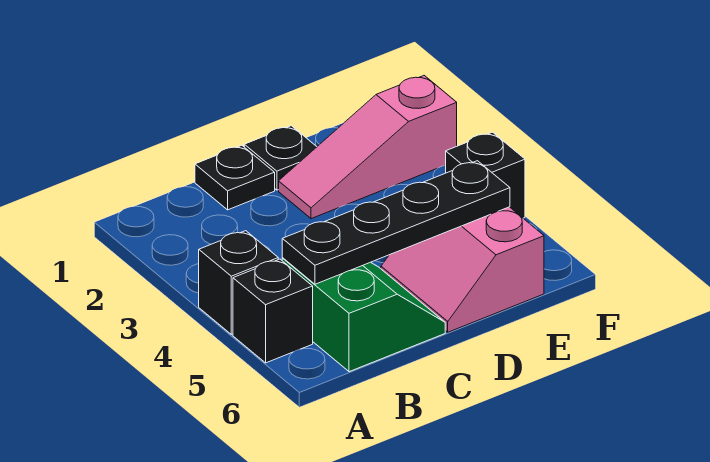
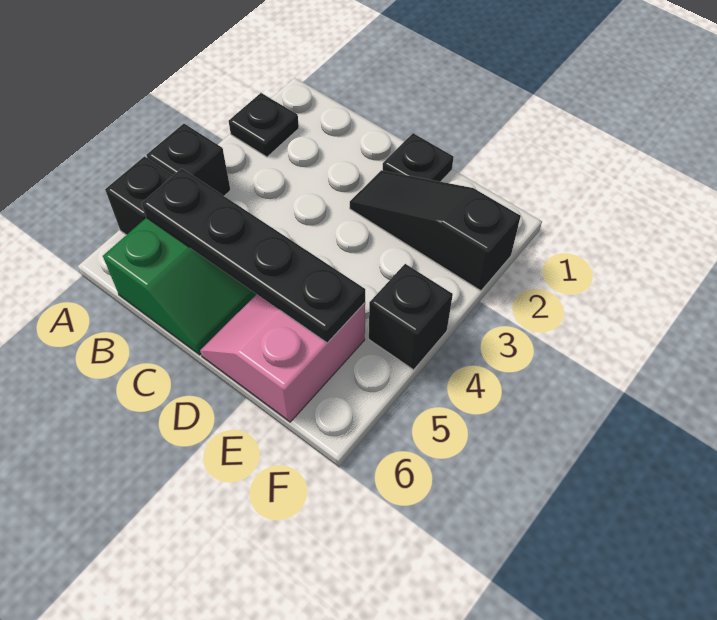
black plate C1 level 1 -> black plate A2 level 1
pink slope D2:F2 level 1 top F -> black slope D2:F2 level 1 top F

